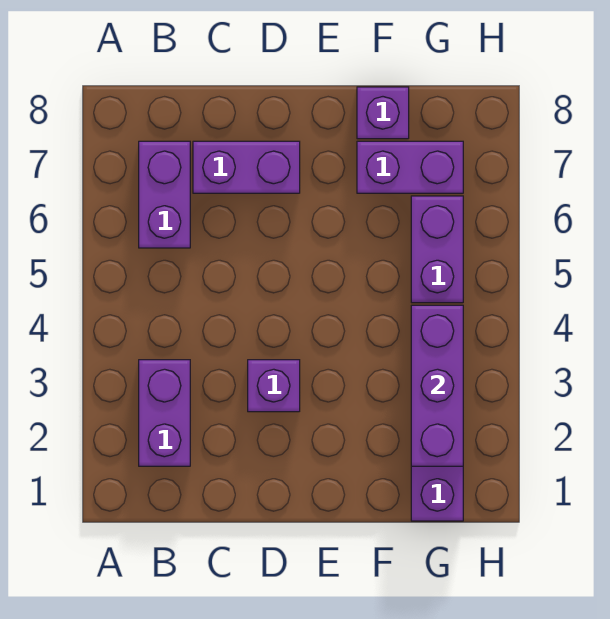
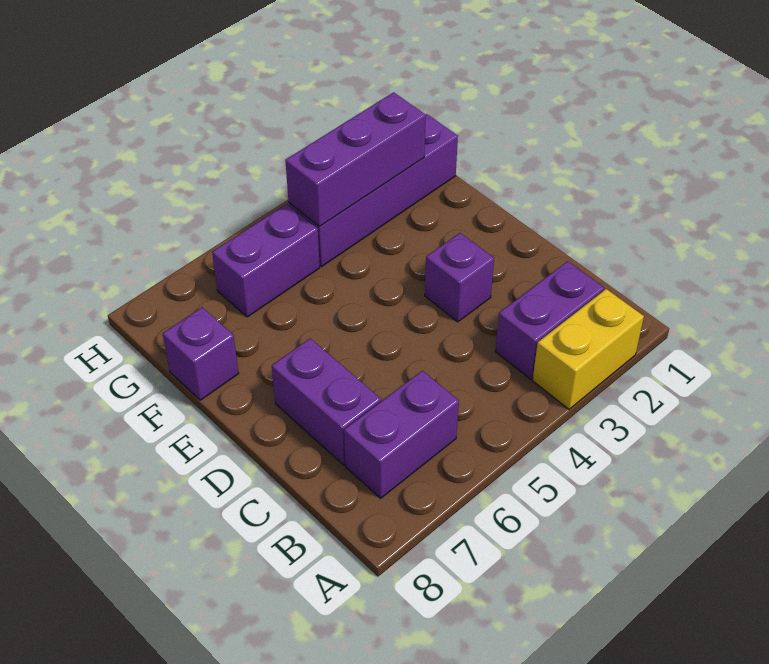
none -> yellow brick A2:A3 level 1
purple brick F7:G7 level 1 -> none

